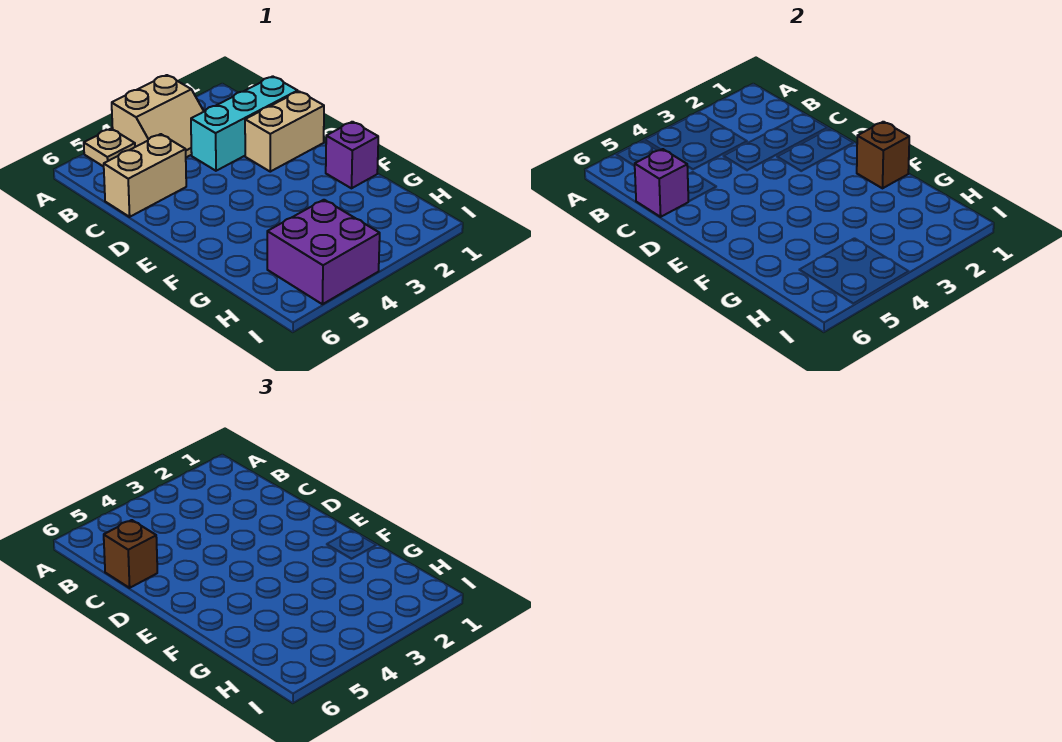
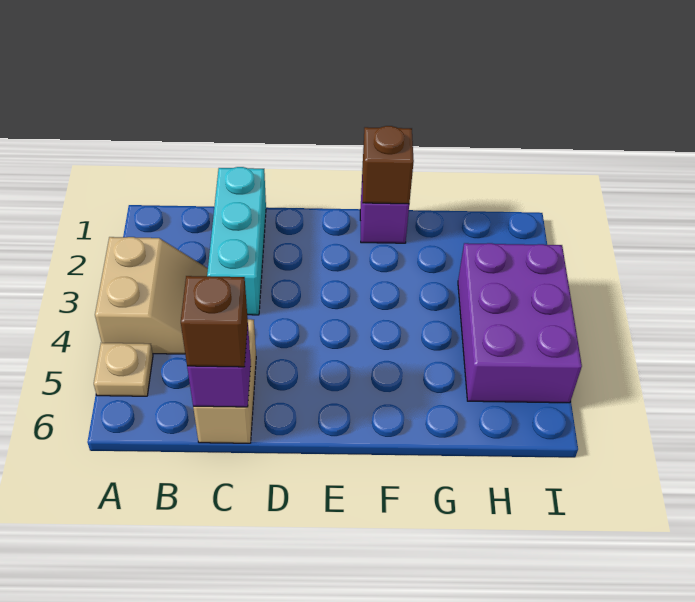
tan brick D1:D2 level 1 -> none
purple brick H4:I5 level 1 -> purple brick H3:I5 level 1

